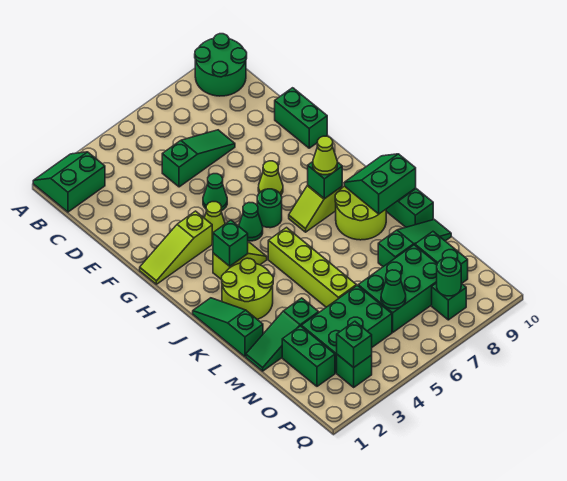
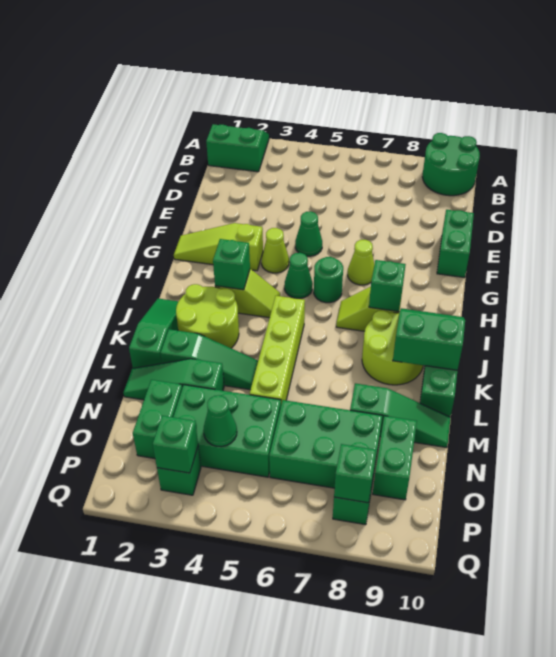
green slope D5:D7 level 1 top 5 -> green slope L2:L4 level 1 top 2
lime cone I8 level 3 -> none
green cone O6 level 2 -> green cone O4 level 2
green round brick P8 level 2 -> green brick P8 level 2

